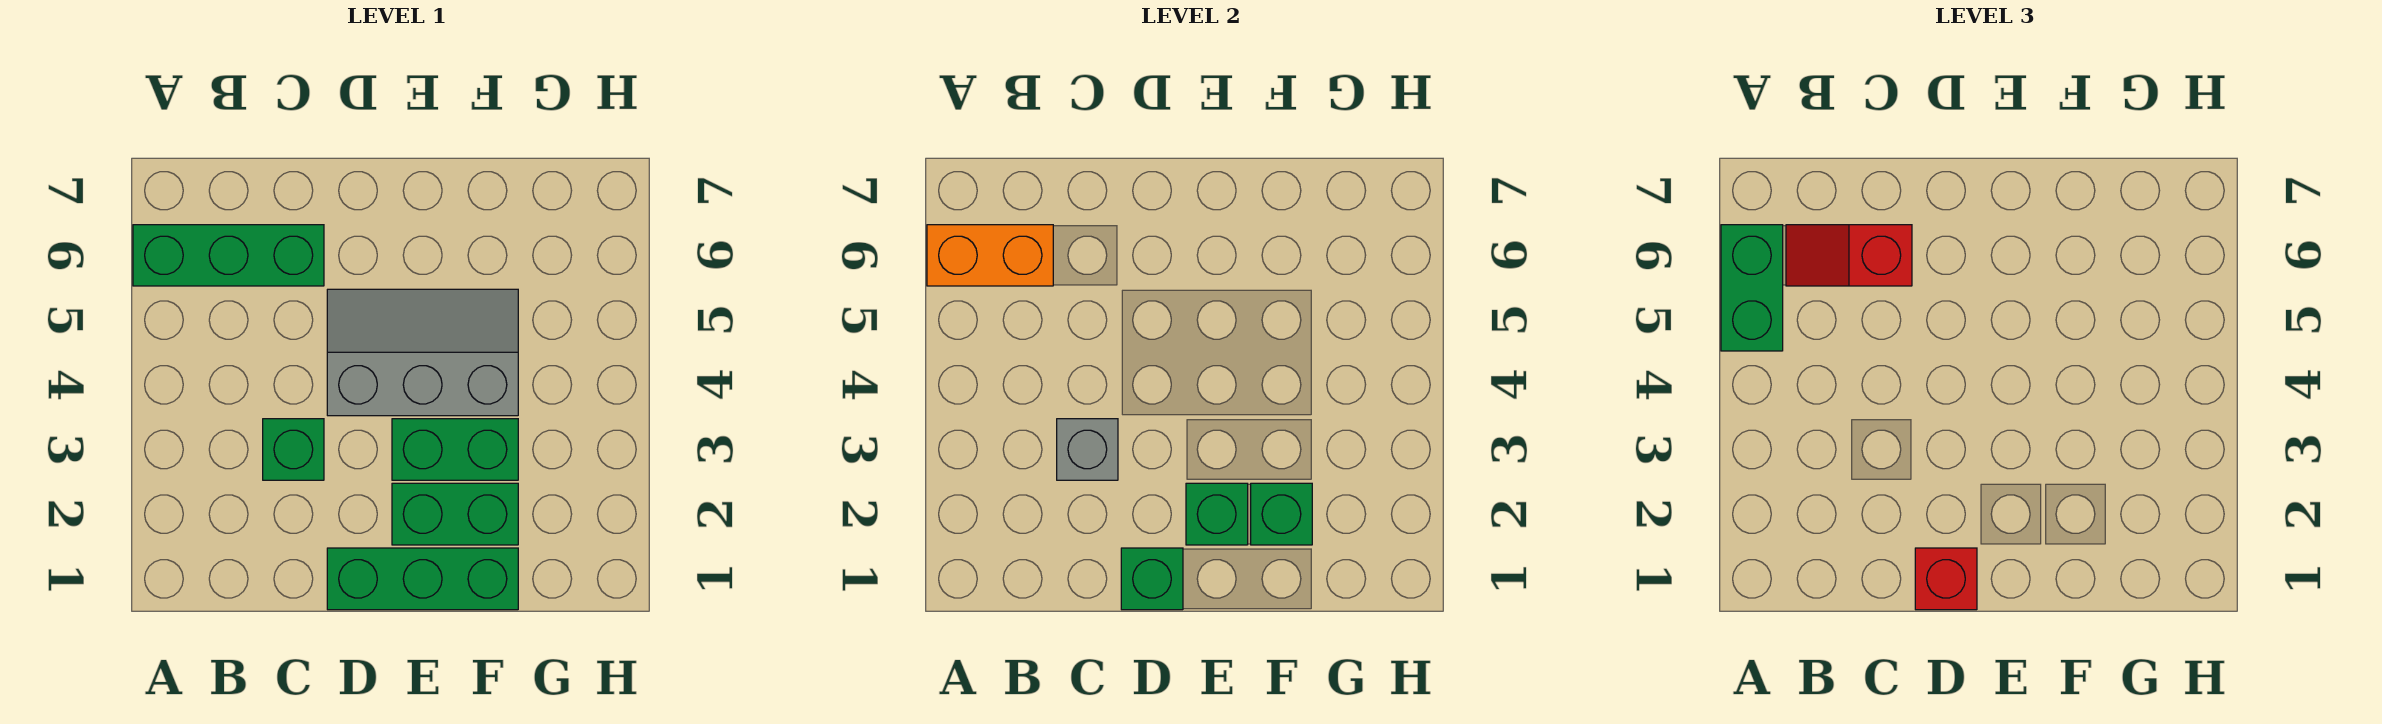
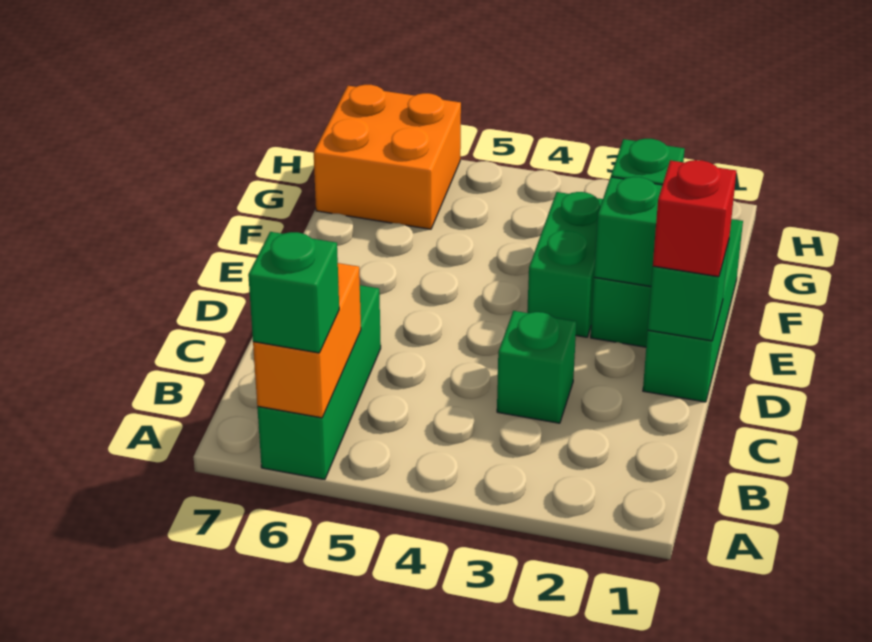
green brick A5:A6 level 3 -> green brick A6 level 3
red slope B6:C6 level 3 top C -> none
grey brick C3 level 2 -> none
grey slope D4:F5 level 1 top 4 -> none
none -> orange brick G6:H7 level 1

